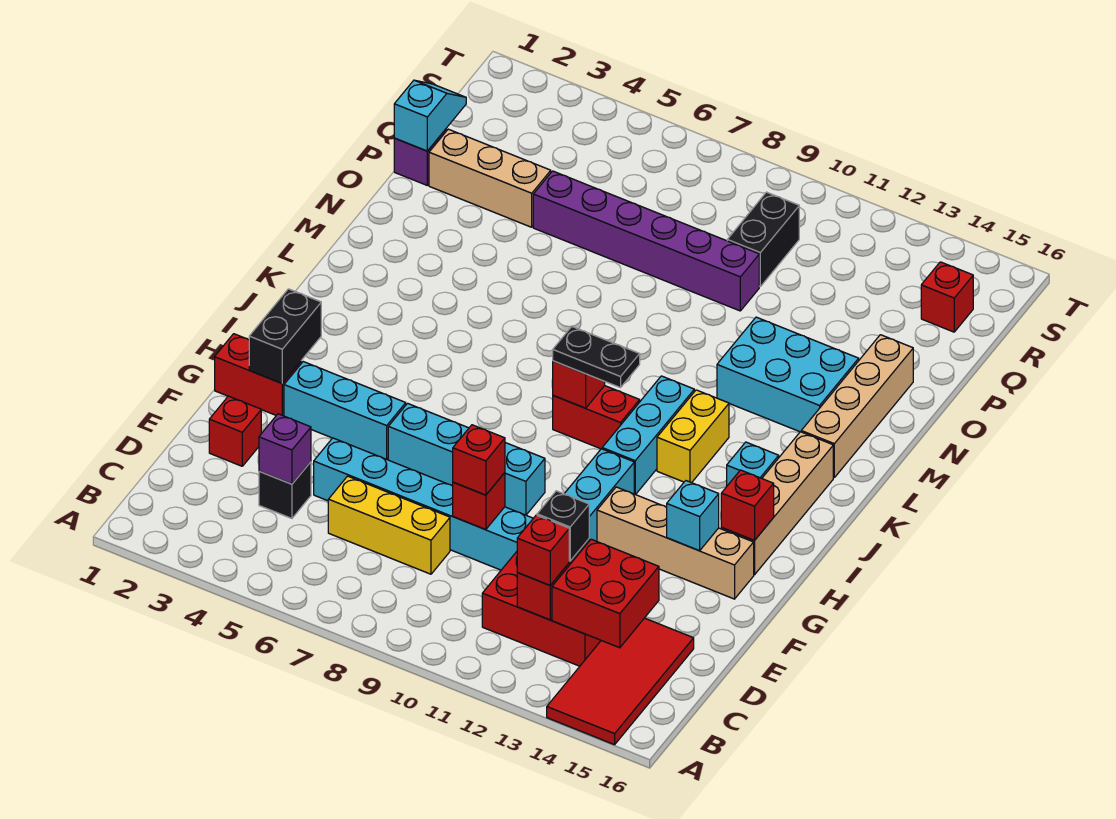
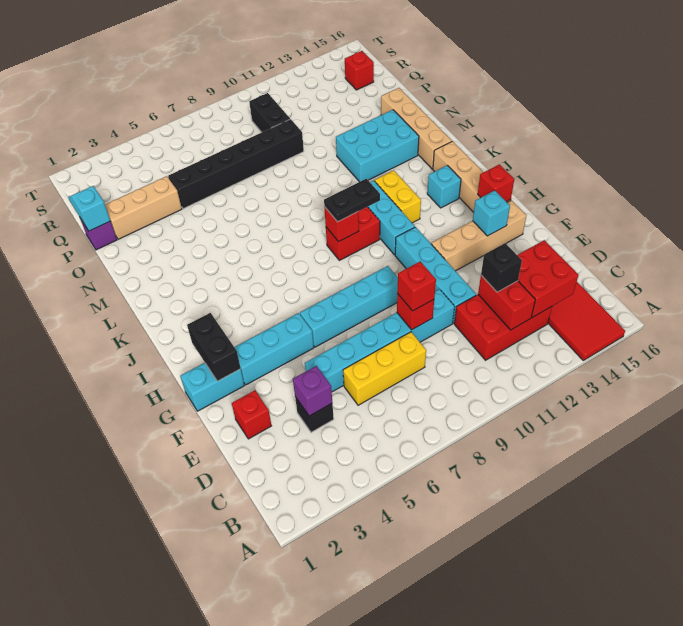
red brick C12 level 3 -> none
red brick G1:G2 level 1 -> cyan brick G1:G2 level 1
purple brick P5:P10 level 1 -> black brick P5:P10 level 1

